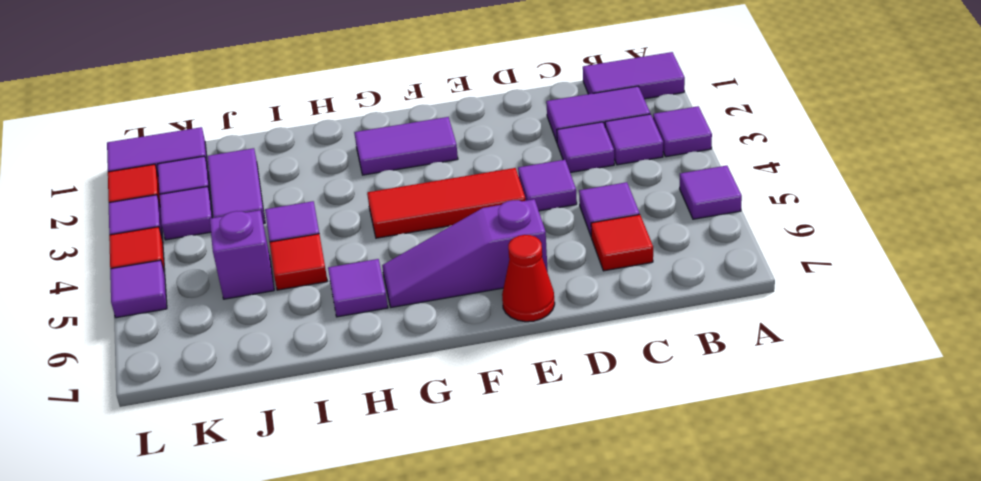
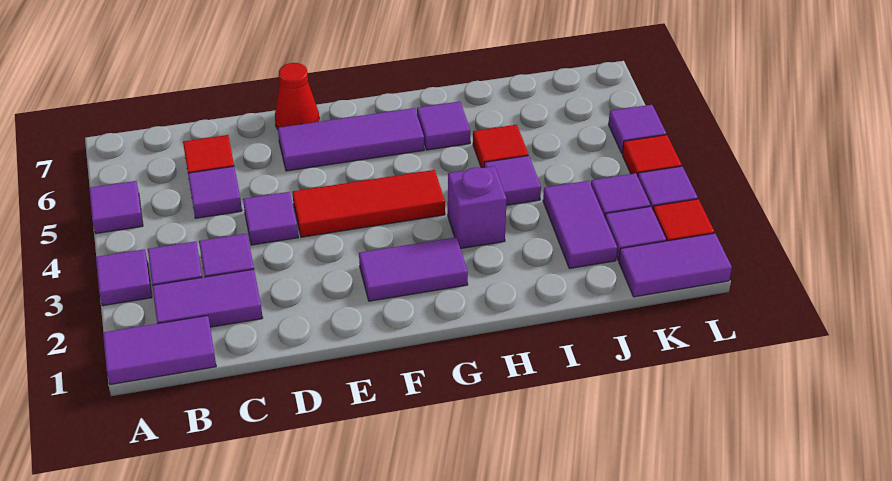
purple slope E6:G6 level 1 top E -> purple tile E6:G6 level 1
purple brick J5 level 1 -> purple brick H3 level 1

